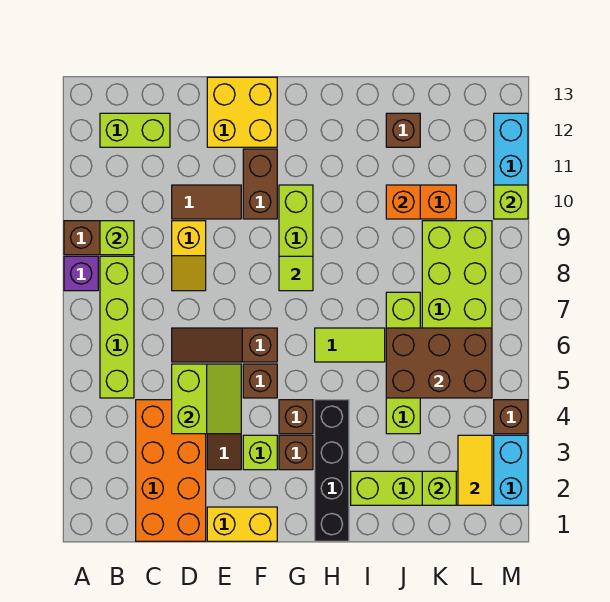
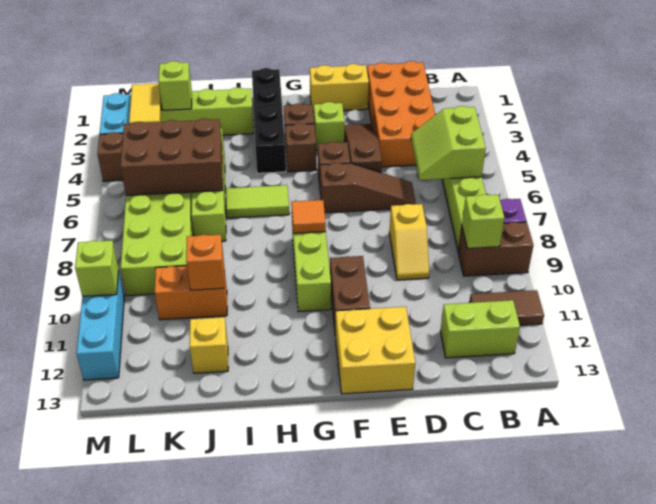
lime slope D4:E5 level 2 top D -> lime slope B5:C6 level 2 top B
yellow slope D8:D9 level 1 top 9 -> yellow slope D8:D9 level 1 top 8
brown tile D10:E10 level 1 -> brown tile A11:B11 level 1
lime tile G8 level 2 -> orange tile G8 level 2
brown brick J12 level 1 -> yellow brick J12 level 1

